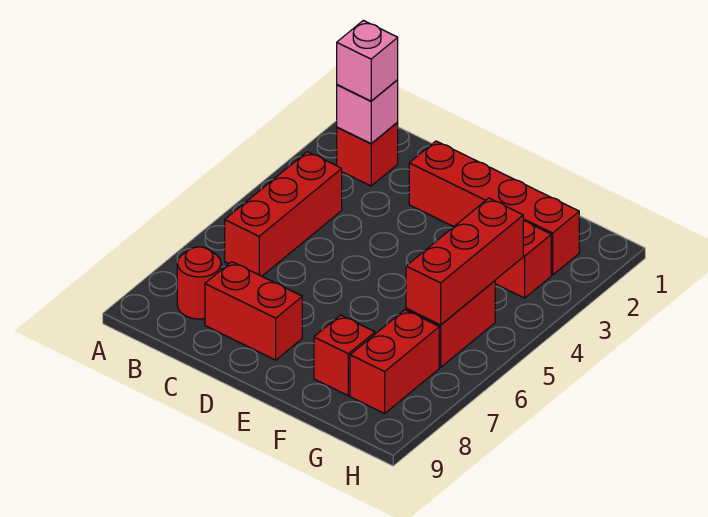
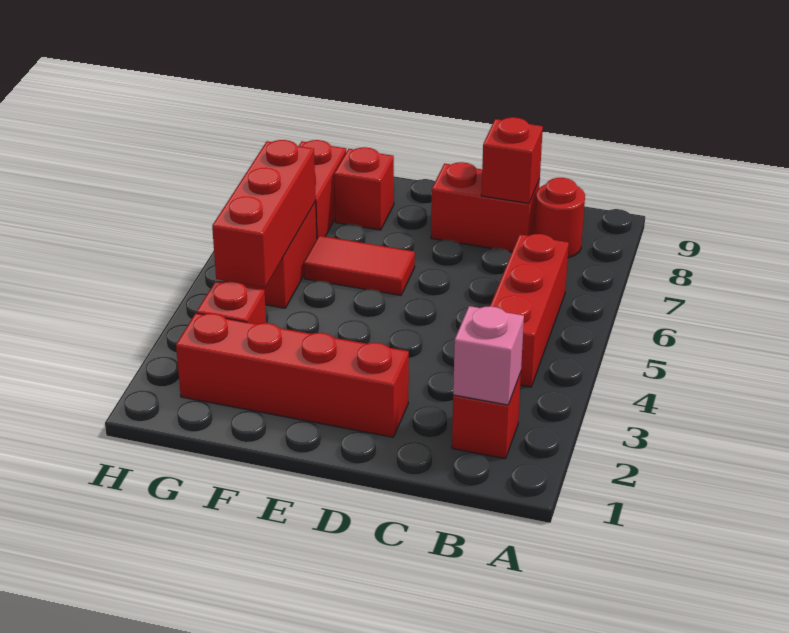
pink brick B2 level 3 -> none
none -> red brick C8 level 2
none -> red tile E6:F6 level 1

